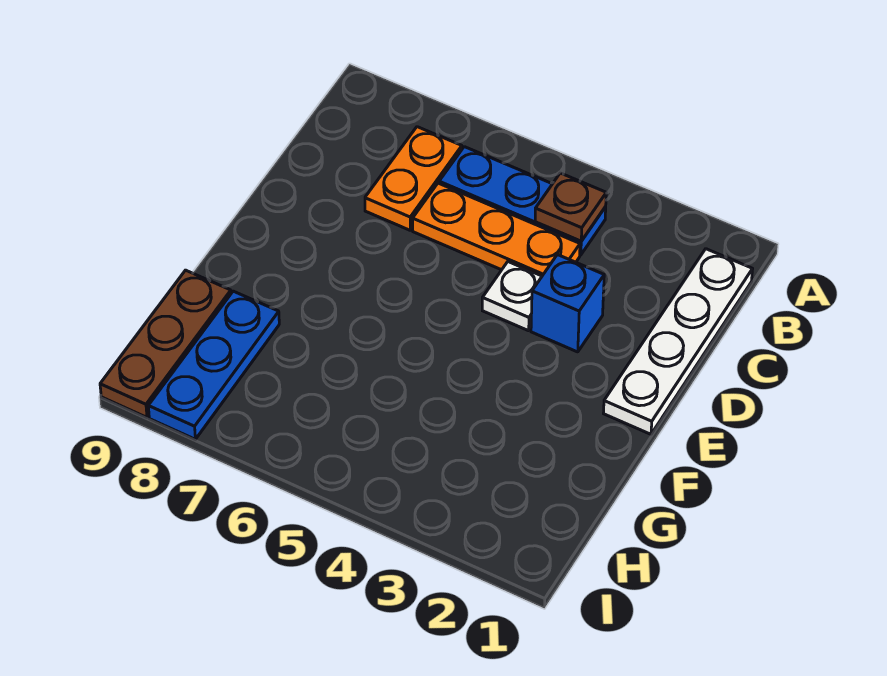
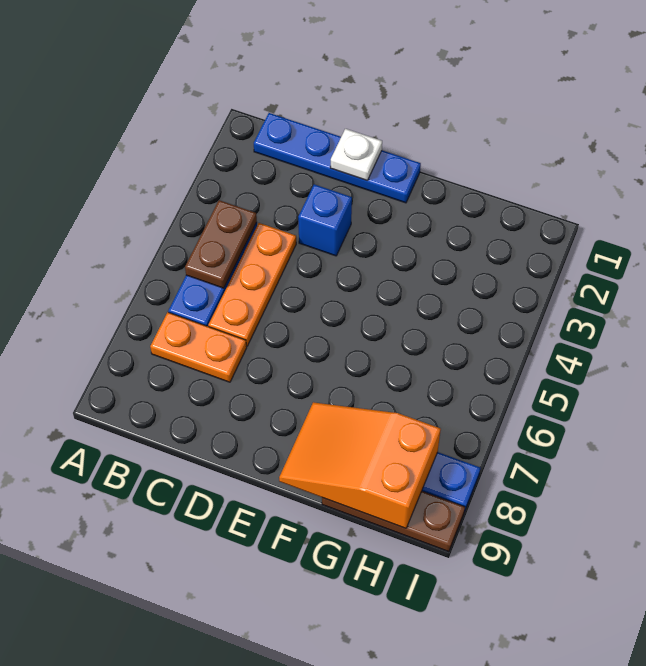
white plate B1:E1 level 1 -> blue plate B1:E1 level 1
brown plate B4 level 2 -> brown plate B4:B5 level 2
white plate D4 level 1 -> white plate D1 level 2
none -> orange slope F8:H9 level 2 top H

